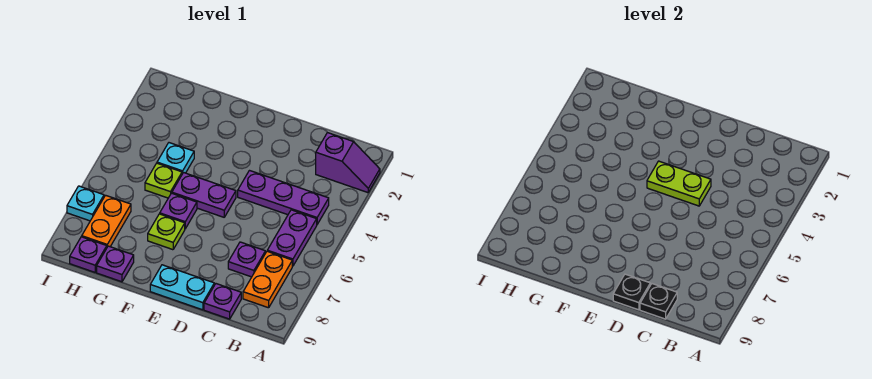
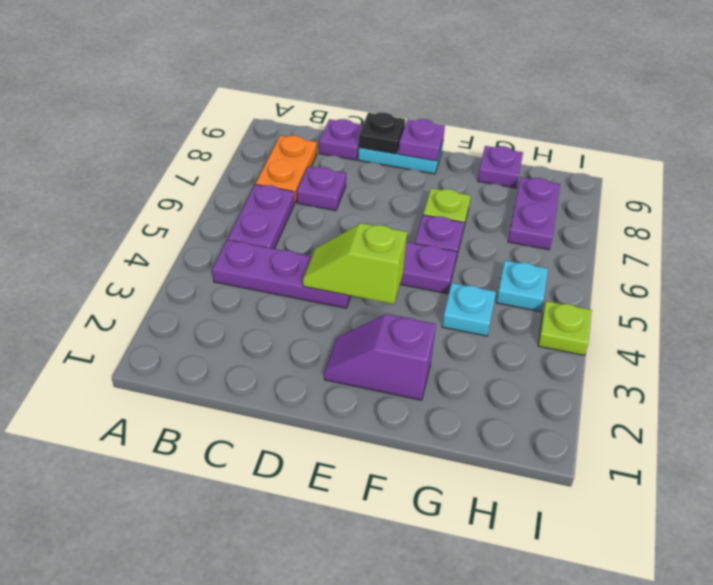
purple slope A2:B2 level 1 top B -> purple slope E2:F2 level 1 top F
black plate C9 level 2 -> none
lime plate D4:E4 level 2 -> lime slope D4:E4 level 2 top E
lime plate G5 level 1 -> lime plate I4 level 1
orange plate H7:H8 level 1 -> purple plate H7:H8 level 1
purple plate H9 level 1 -> purple plate E9 level 2
cyan plate I7 level 1 -> cyan plate H5 level 1

